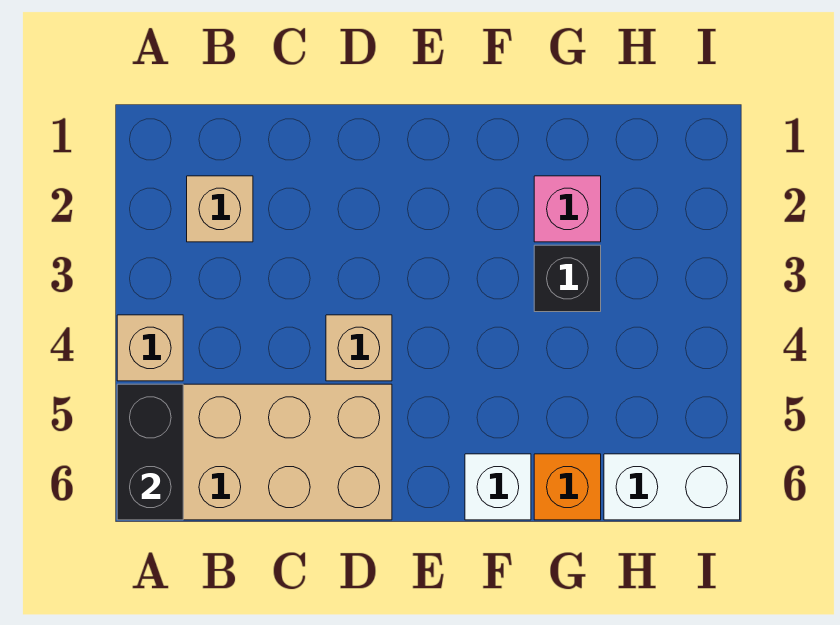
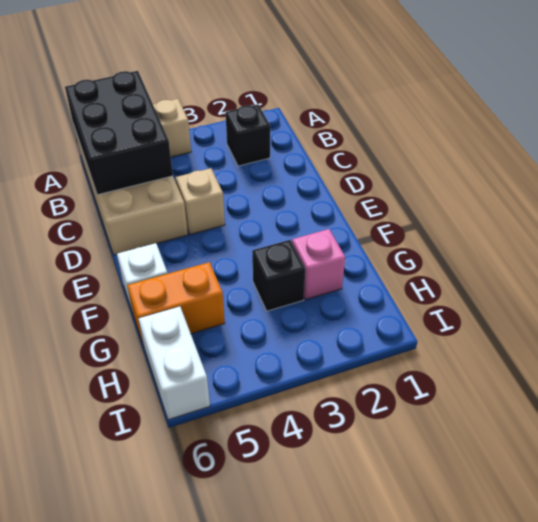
black brick A5:A6 level 2 -> black brick A5:C6 level 2
tan brick B2 level 1 -> black brick B2 level 1
orange brick G6 level 1 -> orange brick G5:G6 level 1

